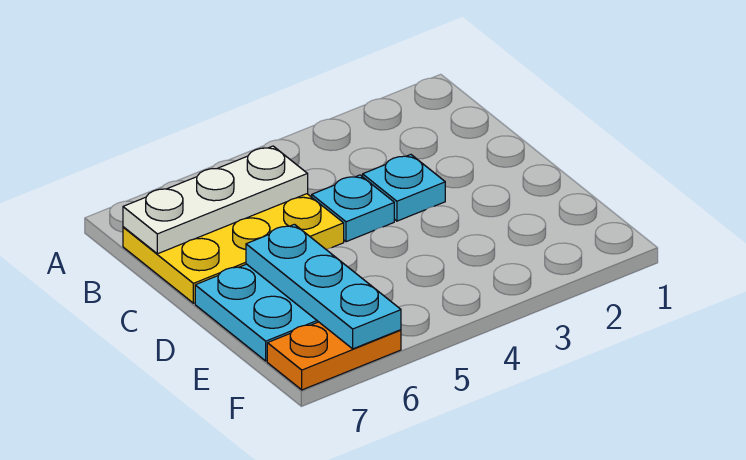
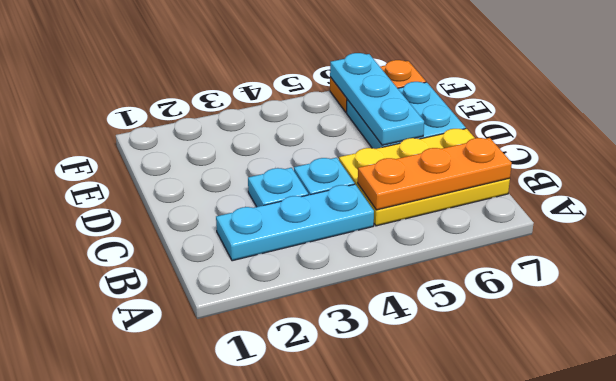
none -> cyan plate B2:B4 level 1
white plate B5:B7 level 2 -> orange plate B5:B7 level 2

